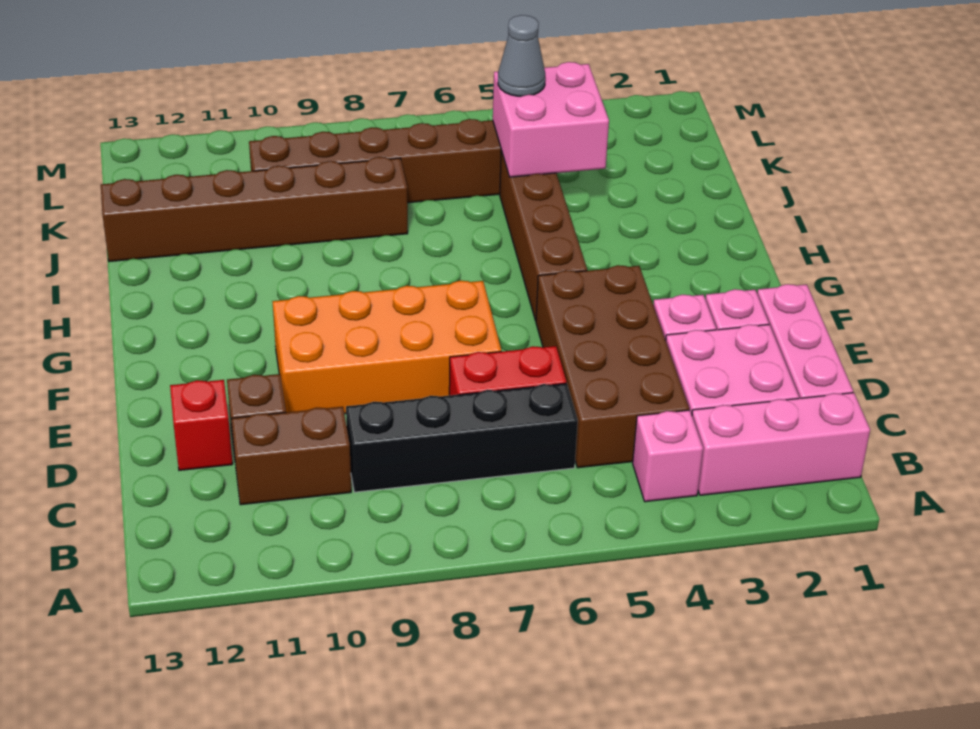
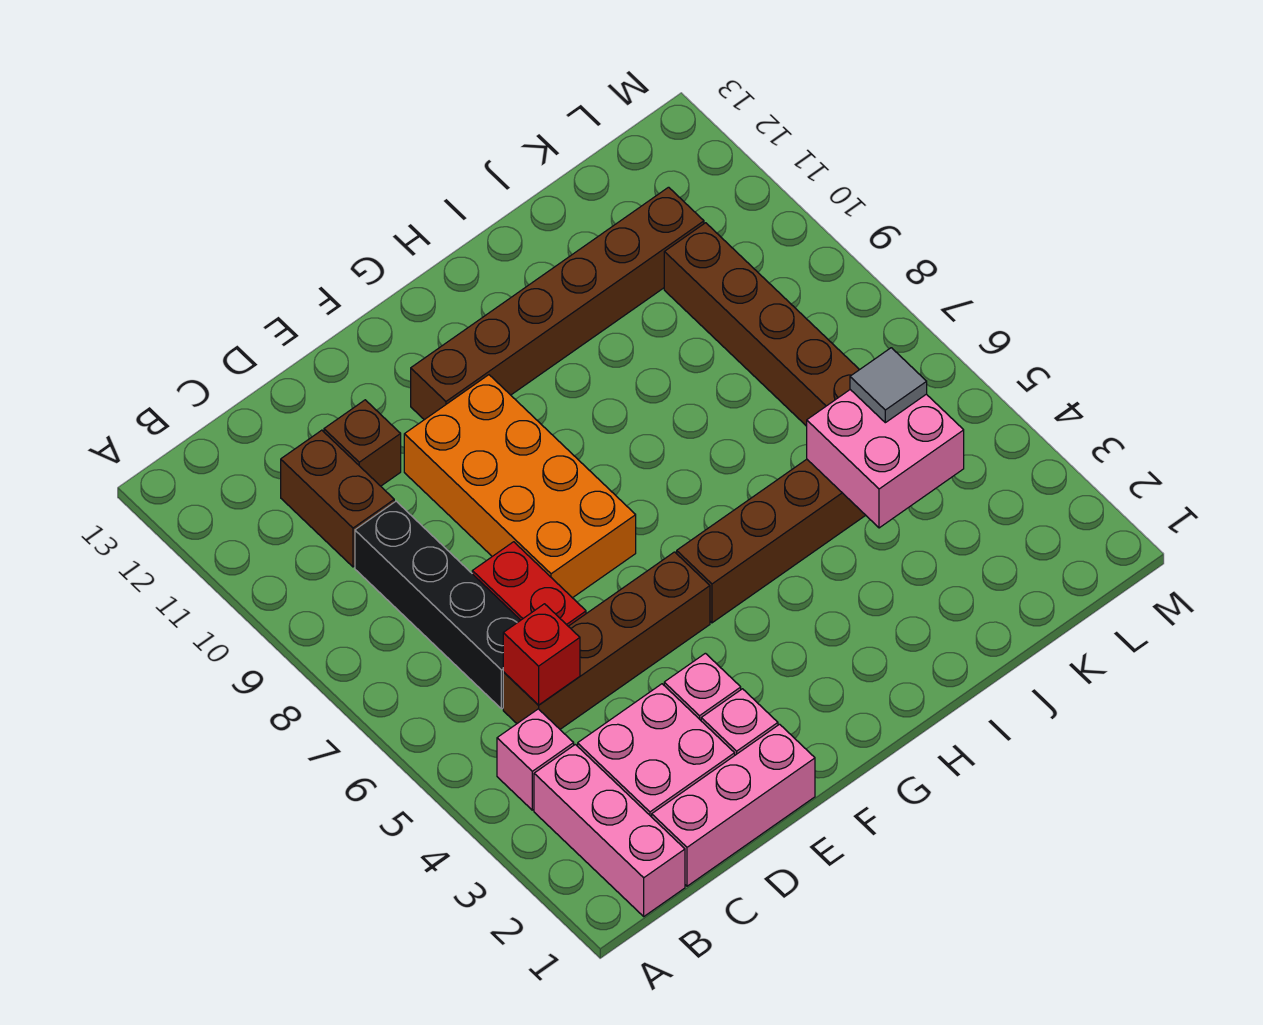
brown brick C4:F5 level 1 -> brown brick C5:F5 level 1
red brick D12 level 1 -> red brick C5 level 2
brown brick J8:J13 level 1 -> brown brick F11:K11 level 1
grey cone K5 level 3 -> grey tile K5 level 3

